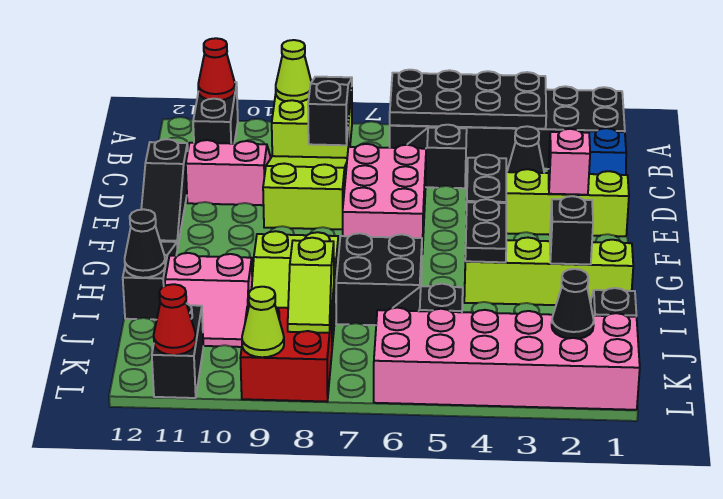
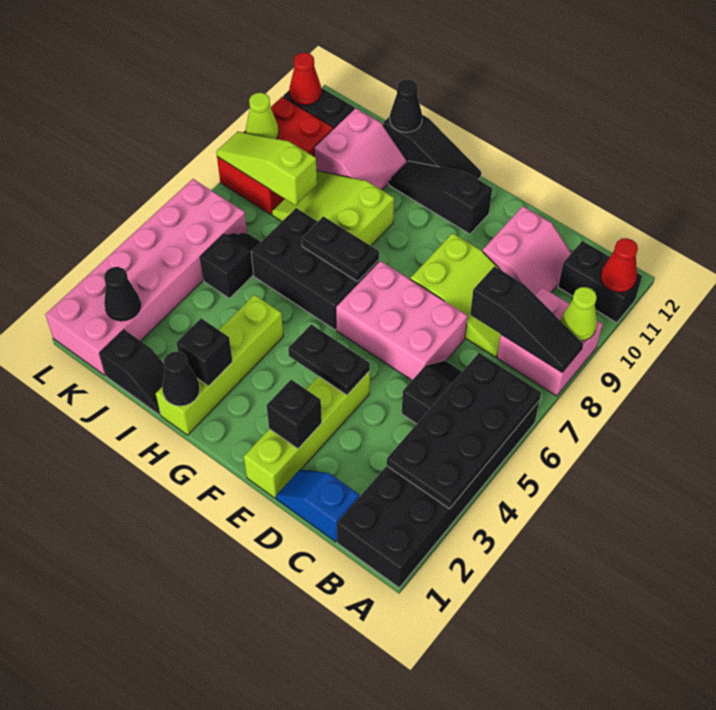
lime brick A8:B9 level 1 -> pink brick A8:B9 level 1
black cone C3 level 1 -> black cone H1 level 2
black slope D12:F12 level 1 top D -> black slope F11:H11 level 1 top F
pink brick E2 level 2 -> black brick E2 level 2
black plate G4:H4 level 2 -> black plate G7:H7 level 2
black brick H6:I7 level 1 -> black brick G6:I7 level 1
pink slope I10:J11 level 1 top I -> pink slope I10:J11 level 1 top J
lime slope J8:K8 level 2 top J -> lime slope J8:L8 level 2 top J
red brick K8:L9 level 1 -> red brick K8:L10 level 1

